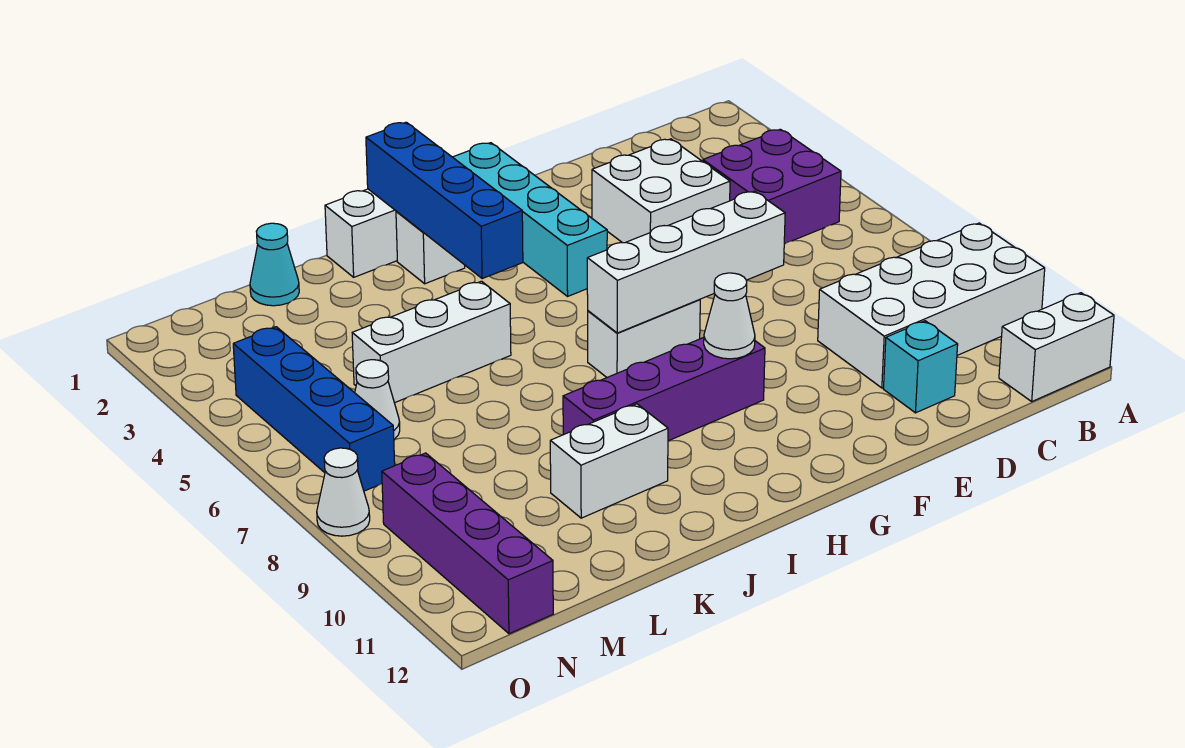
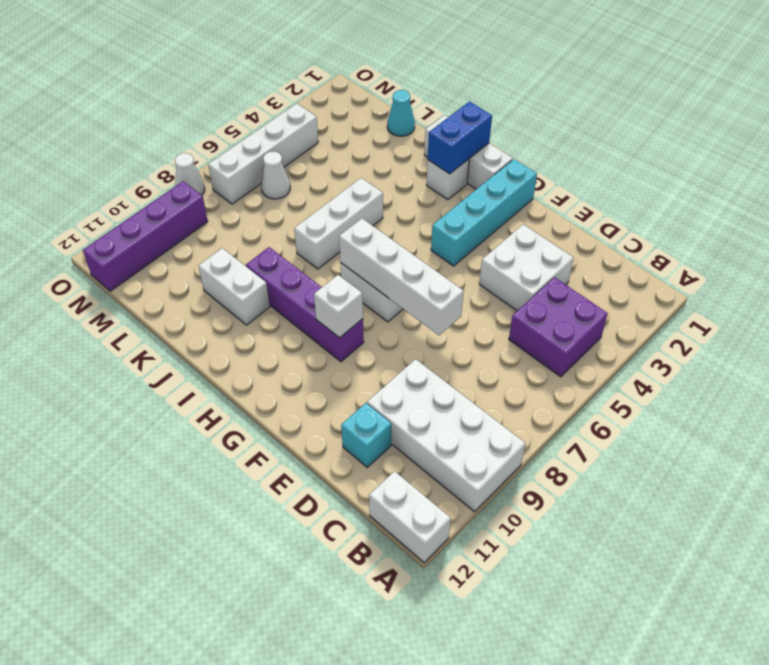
white cone G9 level 2 -> white brick G9 level 2
blue brick I1:I4 level 2 -> blue brick I1:I2 level 2
white brick J5:L5 level 1 -> white brick J5:J7 level 1
blue brick N4:N7 level 1 -> white brick N4:N7 level 1

